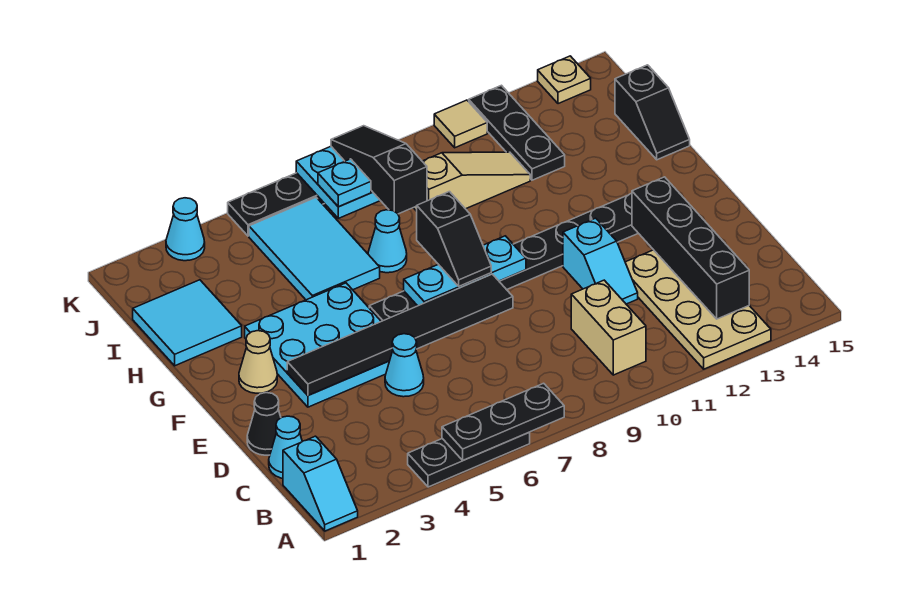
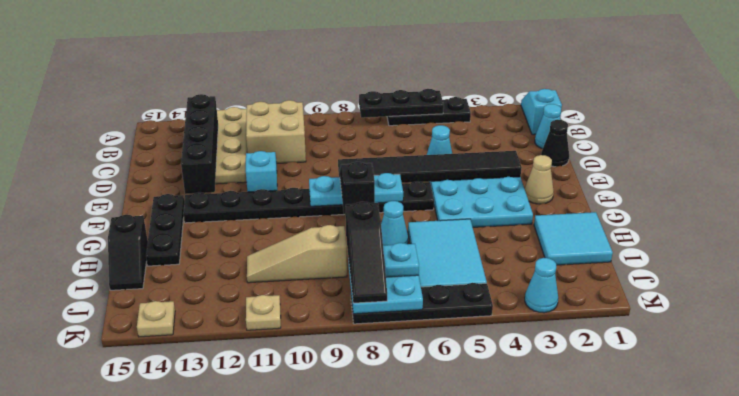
tan brick B10:C10 level 1 -> tan brick B10:C11 level 1
black slope H15:I15 level 1 top I -> black slope H15:I15 level 1 top H
black plate I12:K12 level 1 -> black plate F14:H14 level 1
tan tile K11 level 1 -> tan plate K11 level 1

